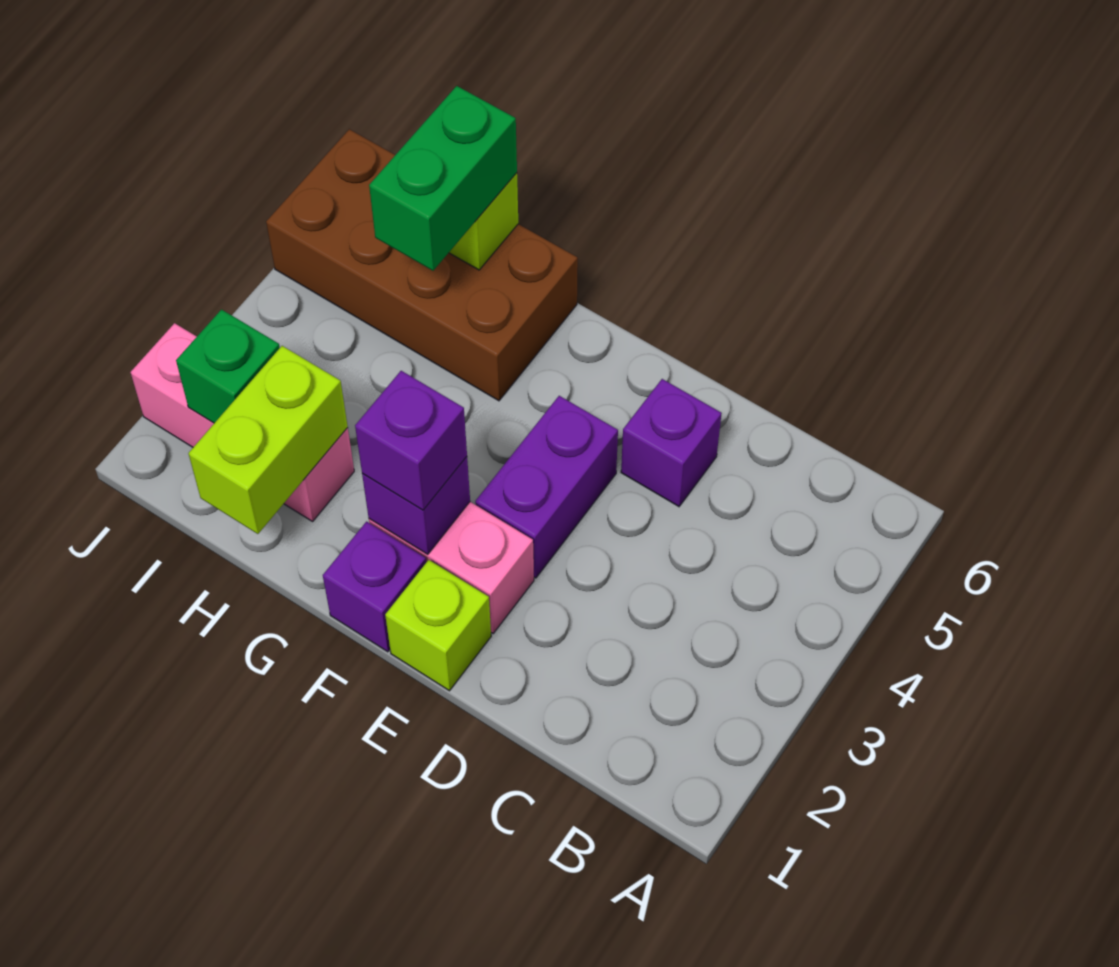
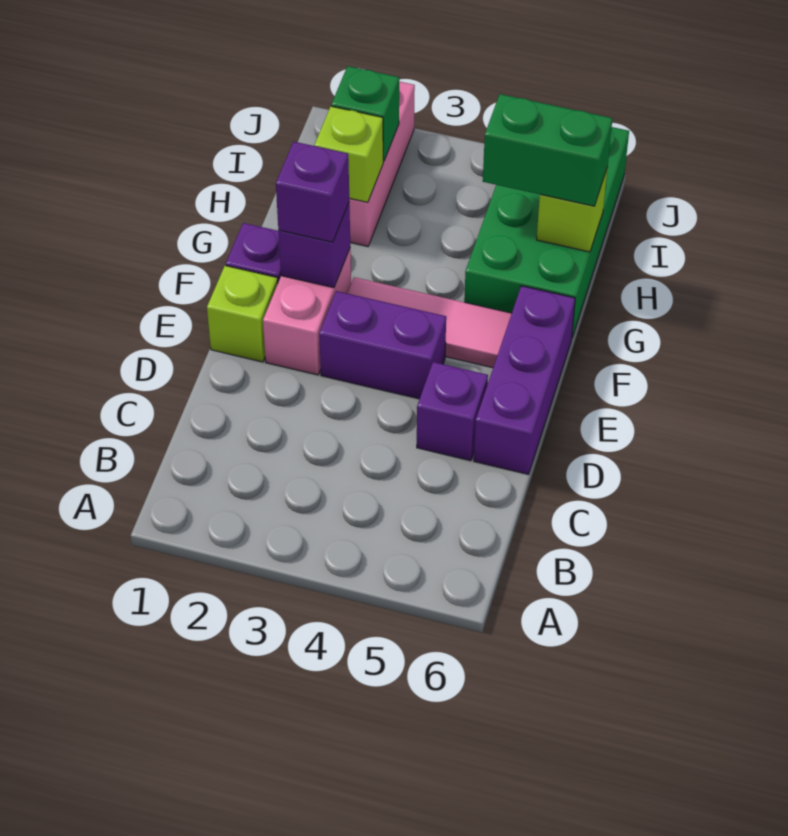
none -> purple brick D6:F6 level 1
none -> pink tile F3:F5 level 1
brown brick G5:J6 level 1 -> green brick G5:J6 level 1
lime brick H1:H2 level 2 -> lime brick H2 level 2

